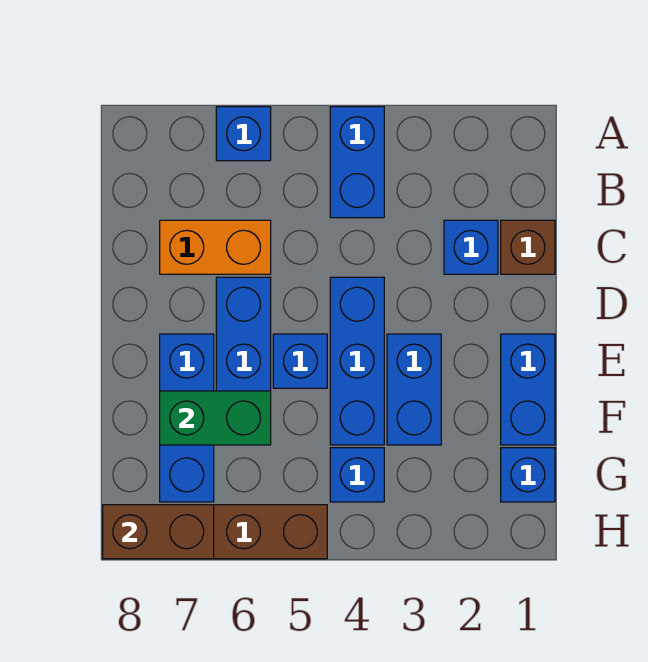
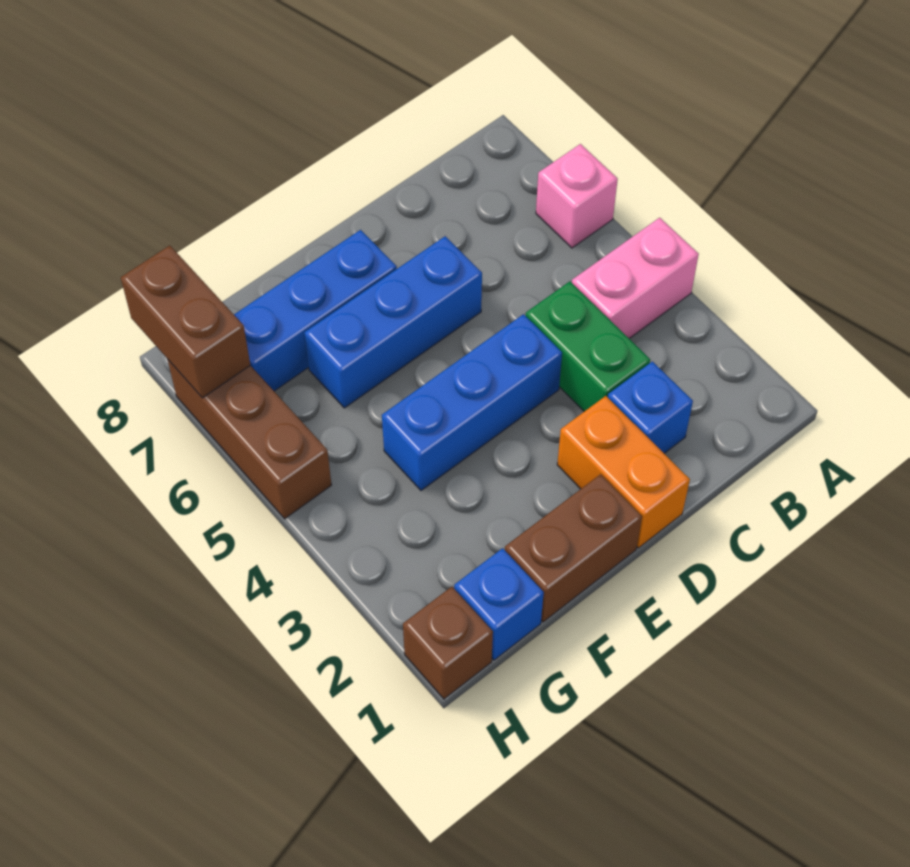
blue brick A4:B4 level 1 -> pink brick A4:B4 level 1
blue brick A6 level 1 -> pink brick A6 level 1
brown brick C1 level 1 -> brown brick H1 level 1
orange brick C6:C7 level 1 -> orange brick D1:D2 level 1
blue brick E1:F1 level 1 -> brown brick E1:F1 level 1
blue brick E3:F3 level 1 -> none
blue brick E5 level 1 -> none
green brick F6:F7 level 2 -> green brick C3:C4 level 1
blue brick G4 level 1 -> none

